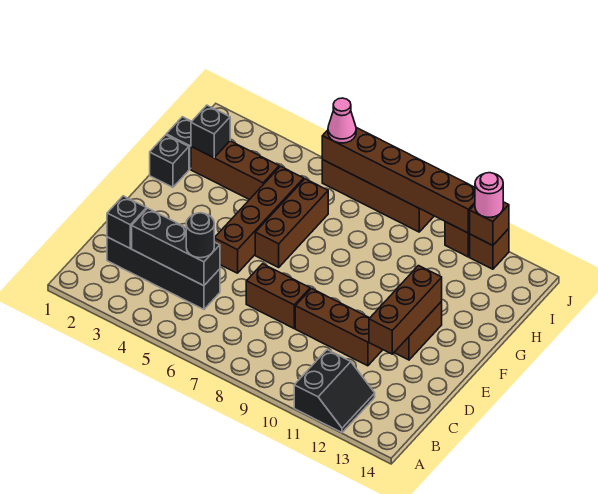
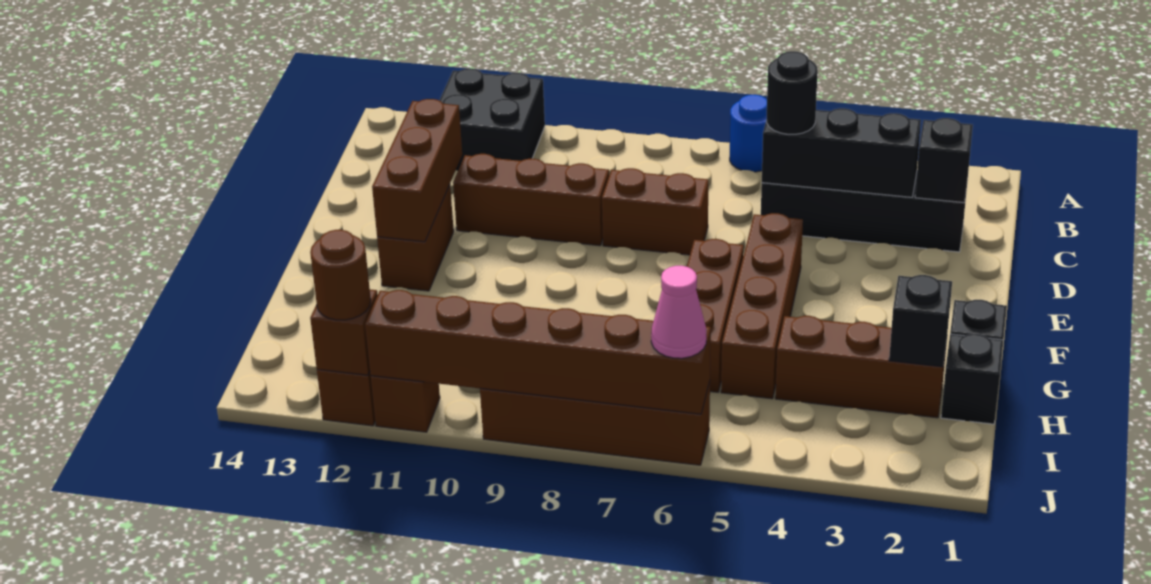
none -> blue round brick A6 level 1
black slope A11:B12 level 1 top 11 -> black brick A11:B12 level 1
pink round brick J12 level 3 -> brown round brick J12 level 3

